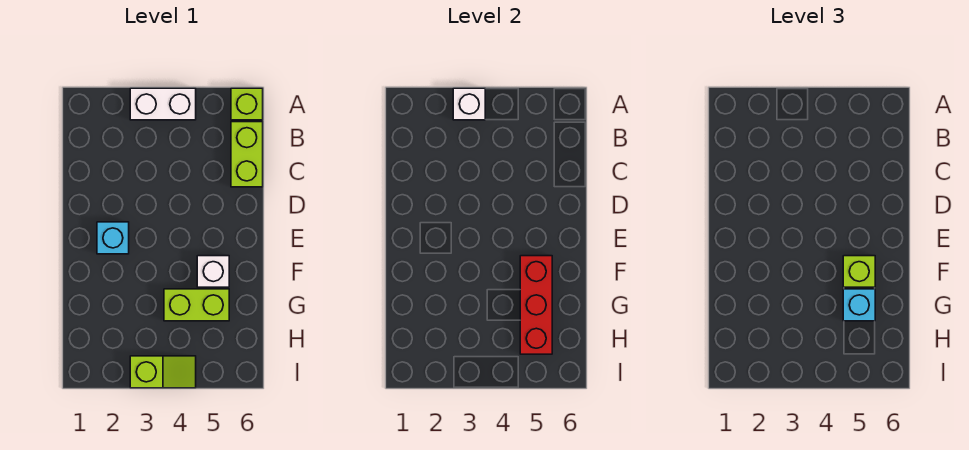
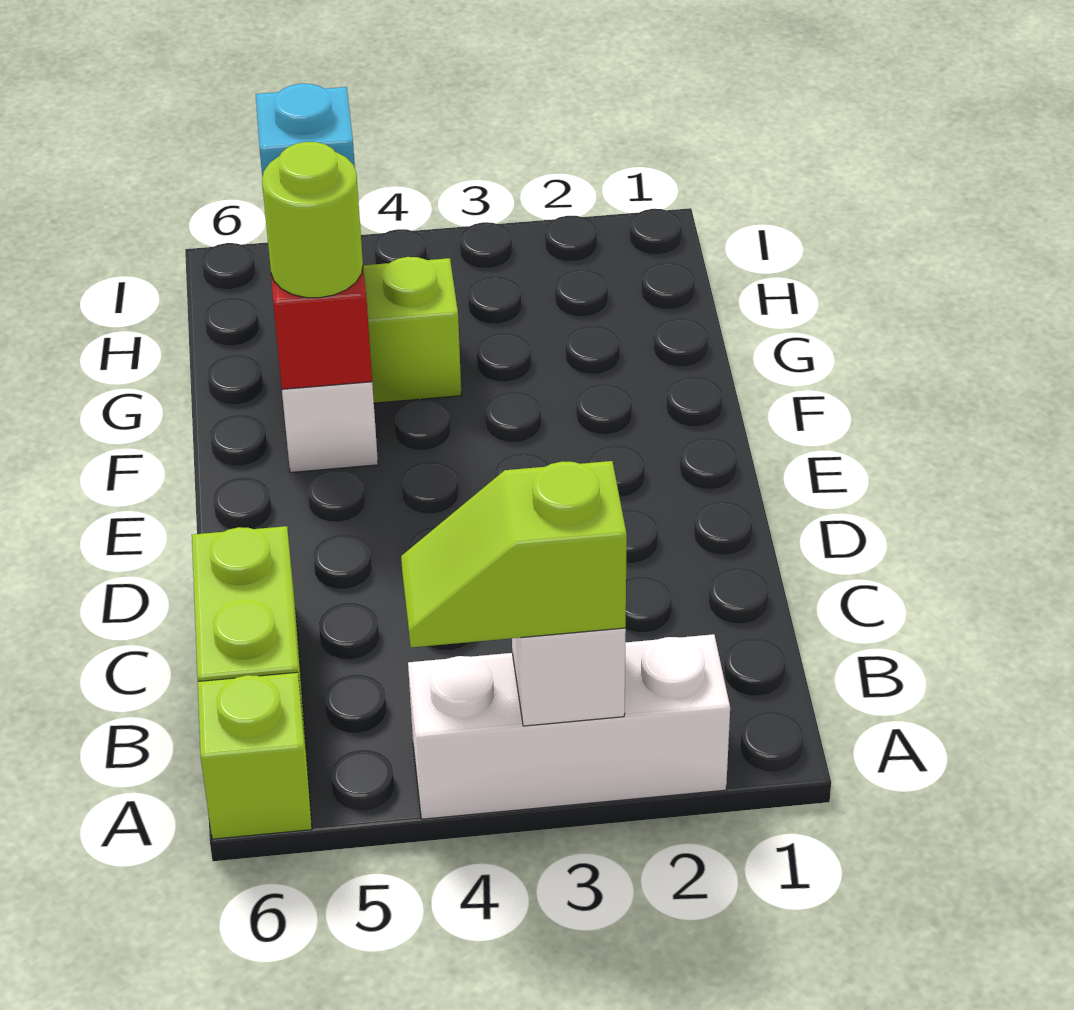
white brick A3:A4 level 1 -> white brick A2:A4 level 1
cyan brick E2 level 1 -> none
lime brick F5 level 3 -> lime round brick F5 level 3
lime slope I3:I4 level 1 top 3 -> lime slope A3:A4 level 3 top 3

